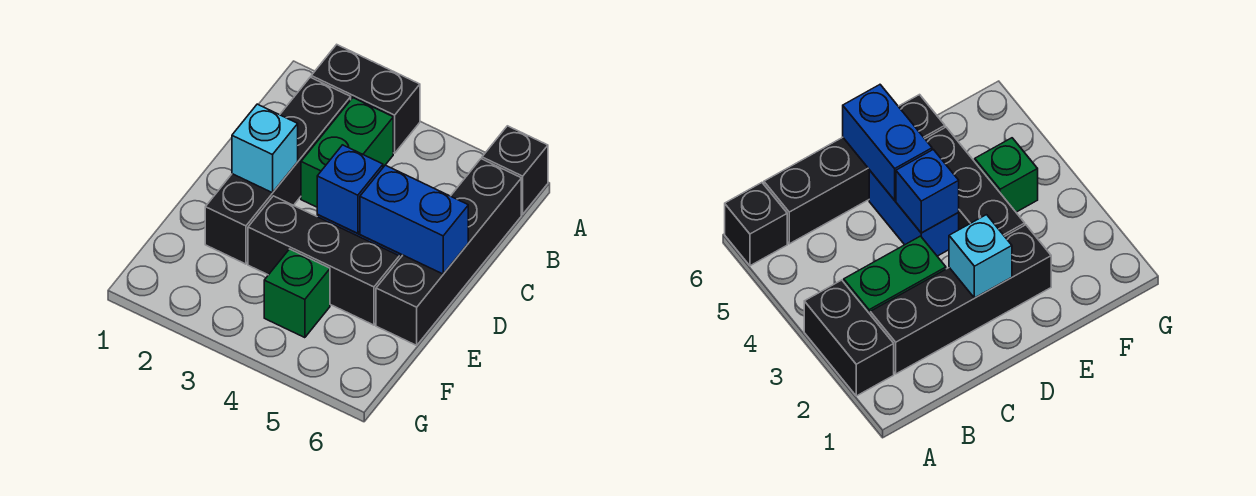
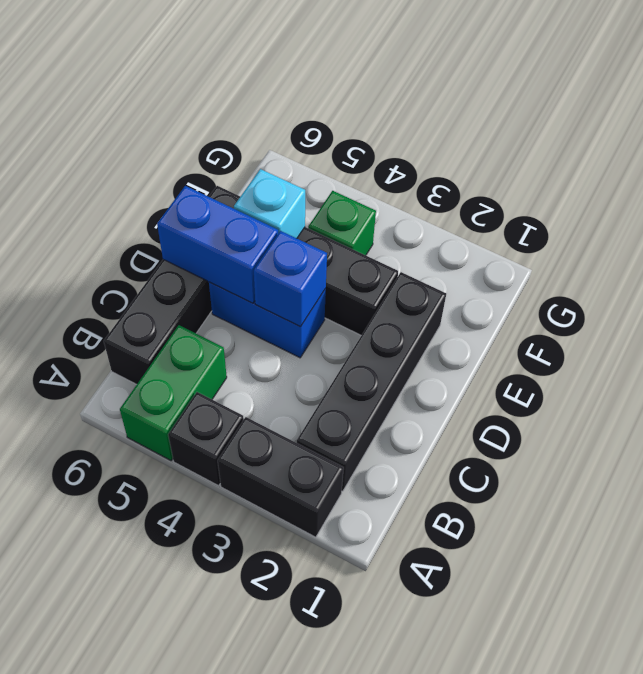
black brick A6 level 1 -> black brick A4 level 1
green brick B3:C3 level 1 -> green brick A5:B5 level 1
cyan brick D2 level 2 -> cyan brick E5 level 2

